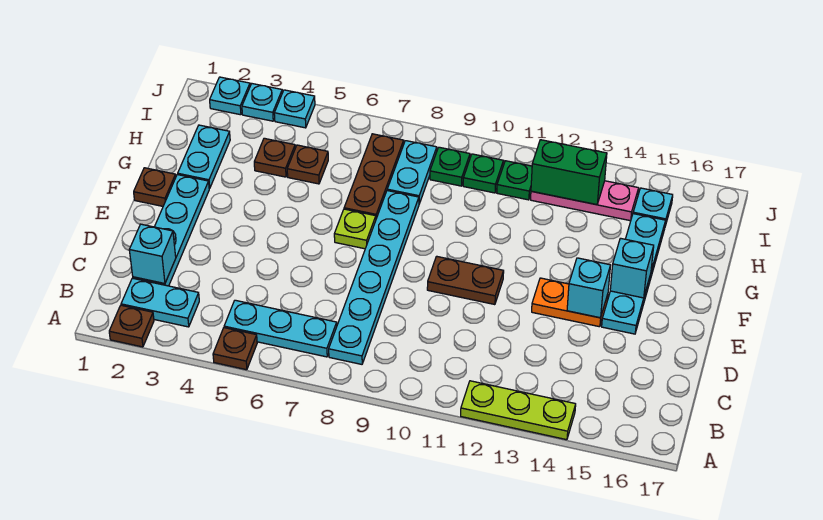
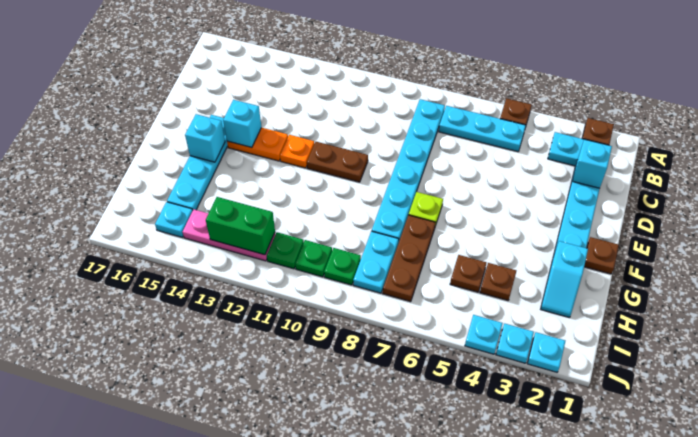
lime plate A12:A14 level 1 -> none
none -> orange plate E12 level 1
cyan plate G2:H2 level 1 -> cyan slope G2:H2 level 1 top G

